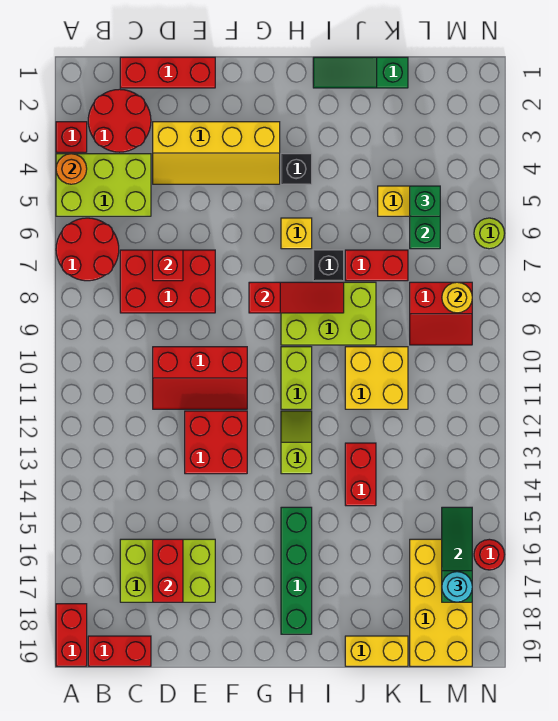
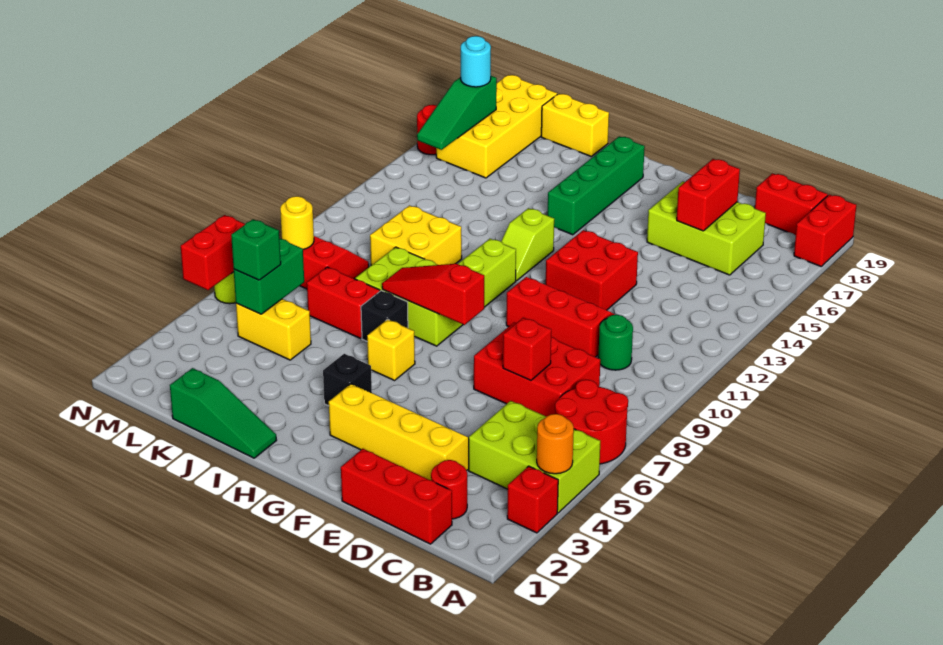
red round brick B2:C3 level 1 -> red round brick C2 level 1
none -> green round brick C10 level 1
red brick J13:J14 level 1 -> red brick N5:N6 level 2

